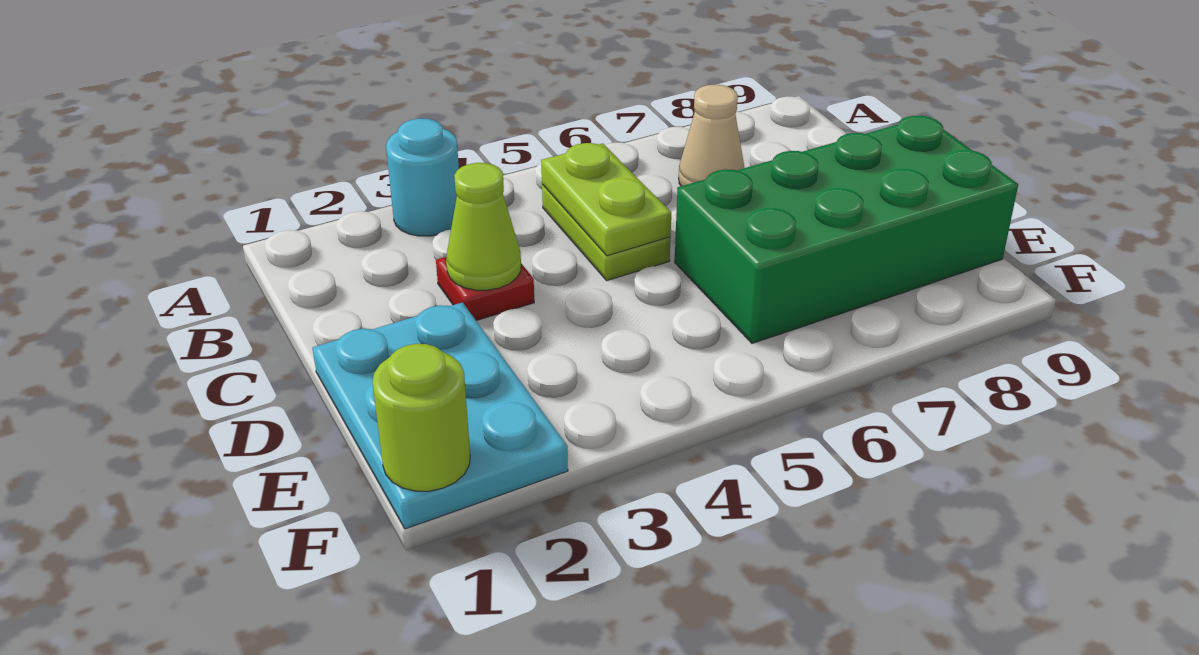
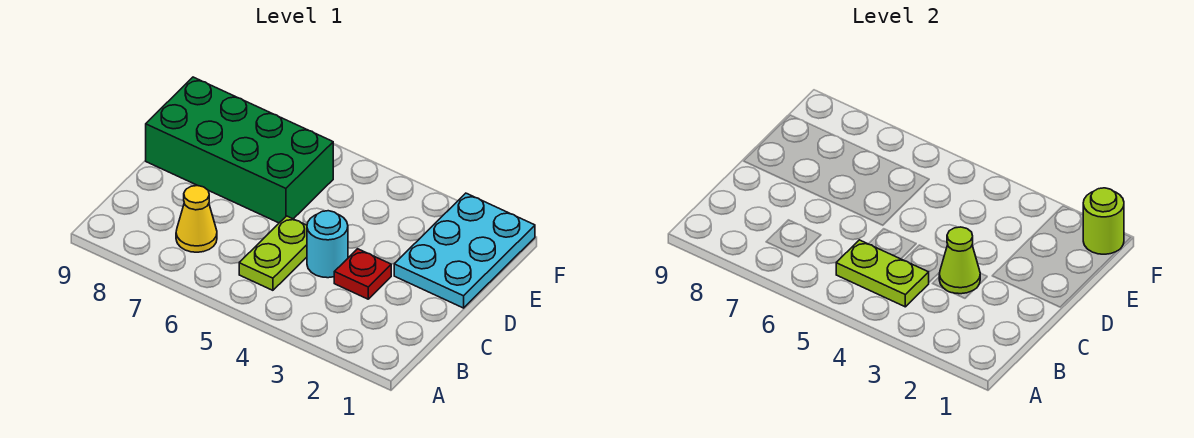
cyan round brick A3 level 1 -> cyan round brick C4 level 1
lime plate B5:C5 level 2 -> lime plate B4:B5 level 2
tan cone B7 level 1 -> yellow cone B7 level 1

